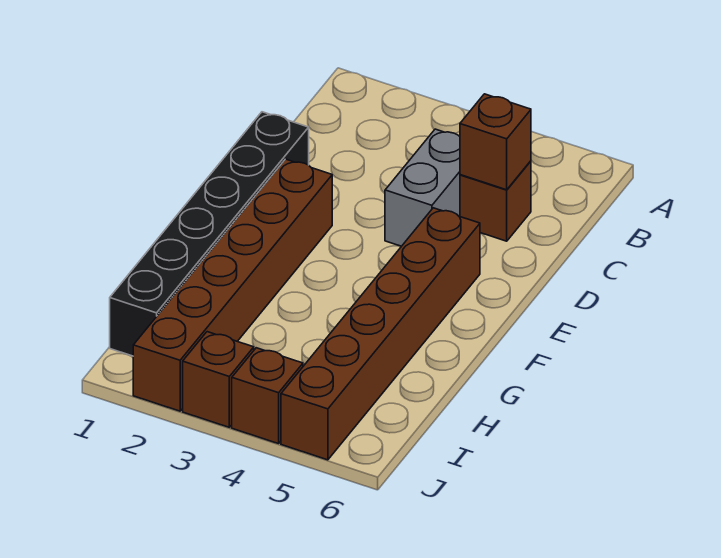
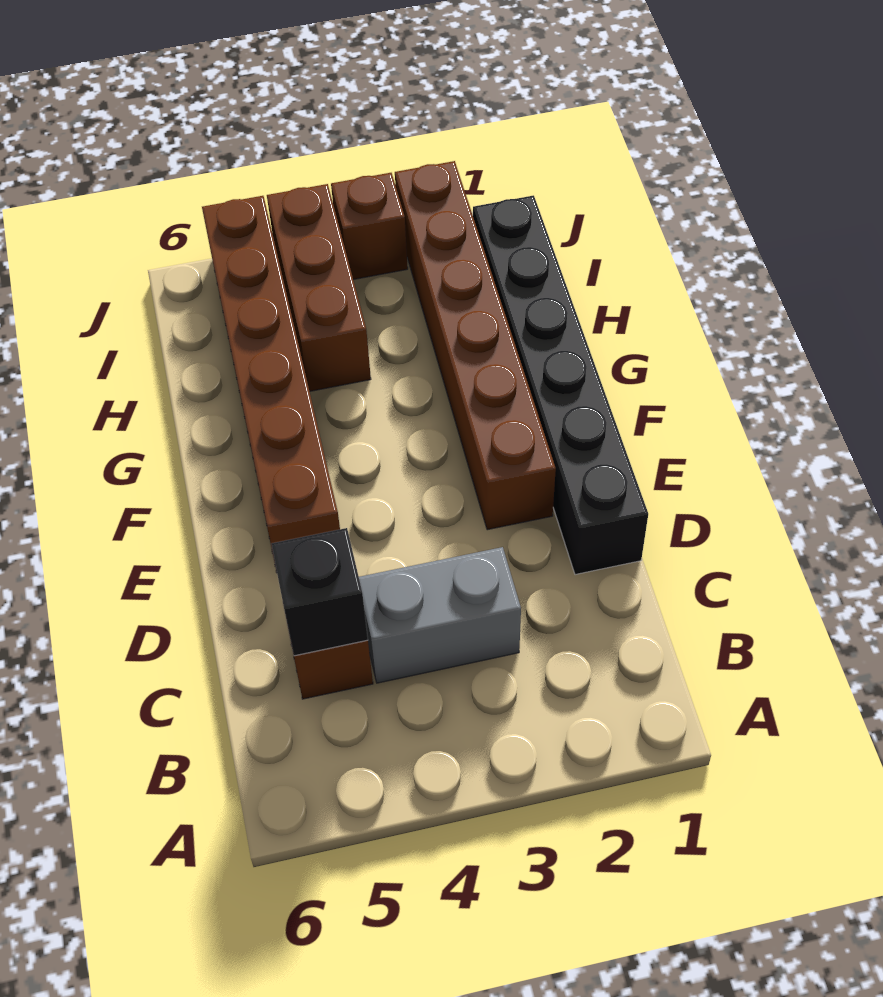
grey brick C4:D4 level 1 -> grey brick C3:C4 level 1
brown brick C5 level 2 -> black brick C5 level 2
brown brick J4 level 1 -> brown brick H4:J4 level 1

